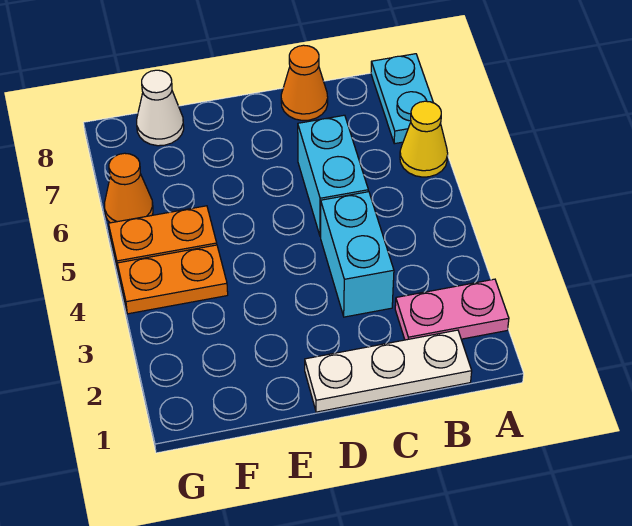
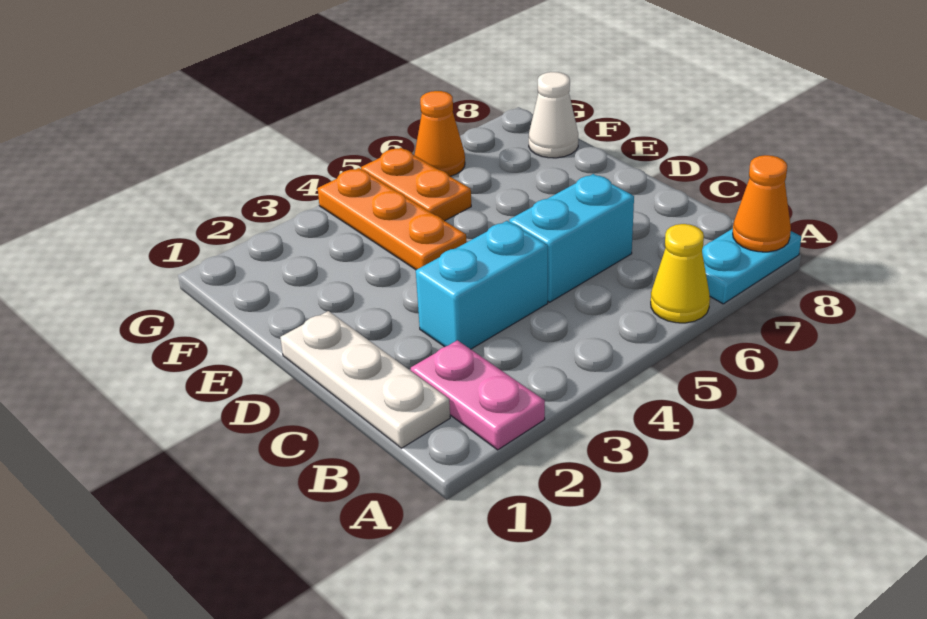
orange cone C8 level 1 -> orange cone A8 level 2
orange plate F4:G4 level 1 -> orange plate E4:G4 level 1

